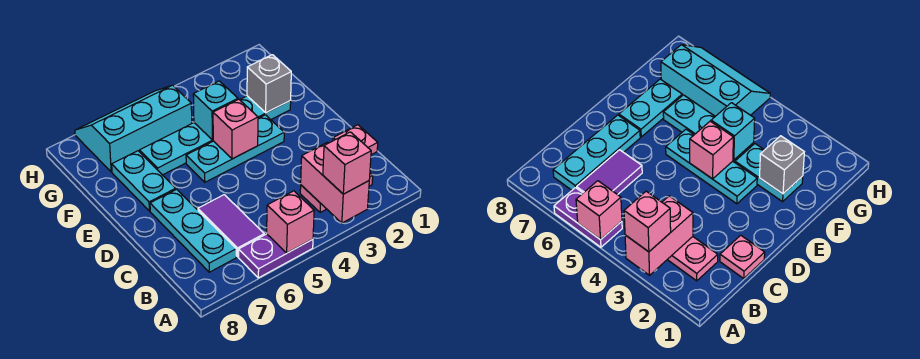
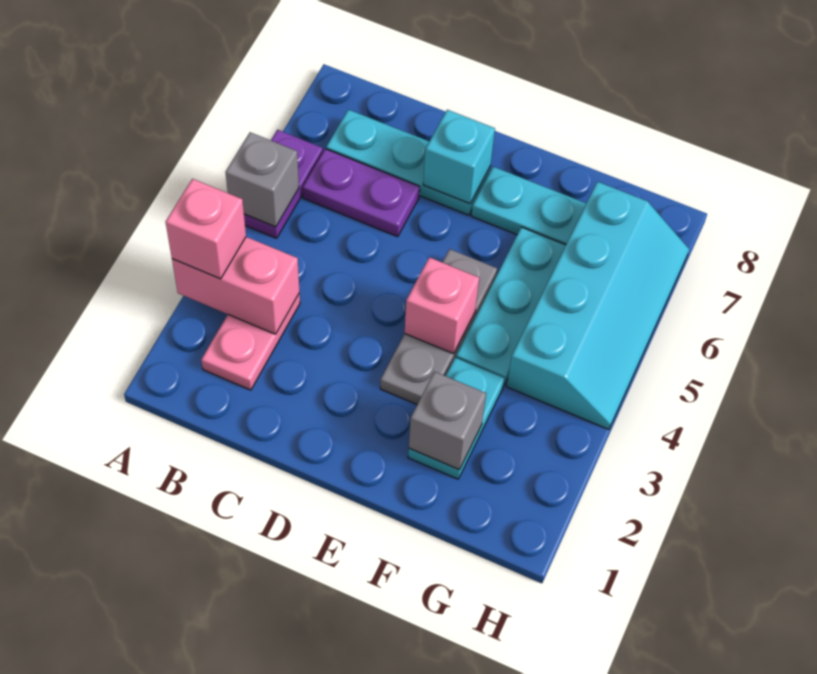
pink brick A5 level 2 -> grey brick A5 level 2
purple tile B6:C6 level 1 -> purple plate B6:C6 level 1
pink plate C1 level 1 -> none
cyan plate E3:E5 level 1 -> grey plate E3:E5 level 1
cyan brick F4 level 2 -> cyan brick D7 level 2
cyan slope G5:H7 level 1 top G -> cyan slope G4:H7 level 1 top G

